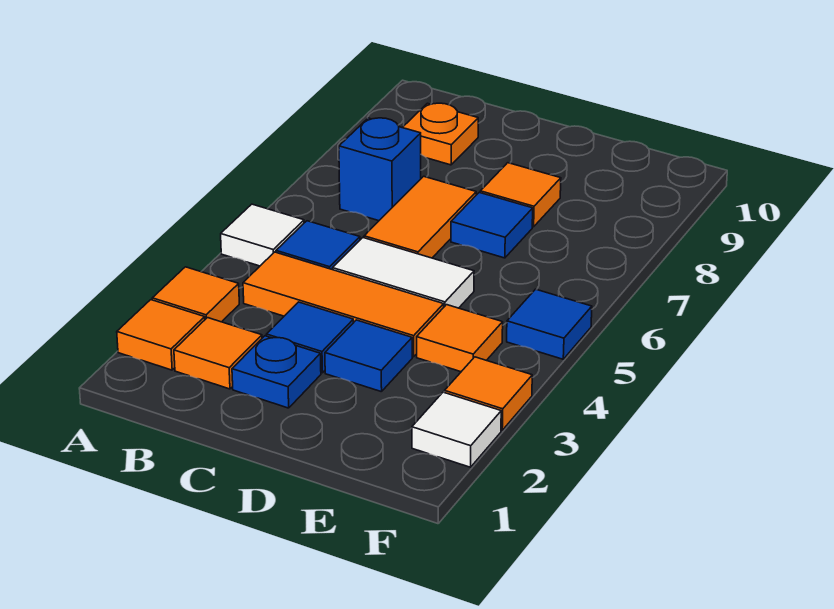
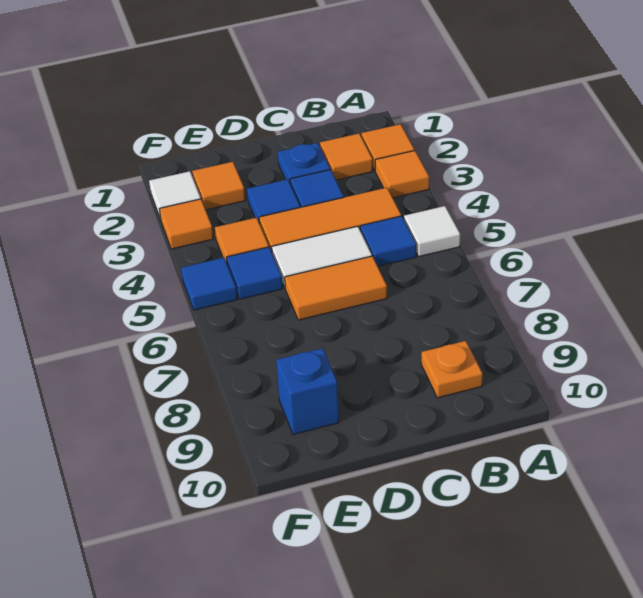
blue brick B7 level 1 -> blue brick E9 level 1
orange tile C6:C7 level 1 -> orange tile C6:D6 level 1
blue tile D7 level 1 -> blue tile E5 level 1
orange tile D8 level 1 -> orange tile E2 level 1

